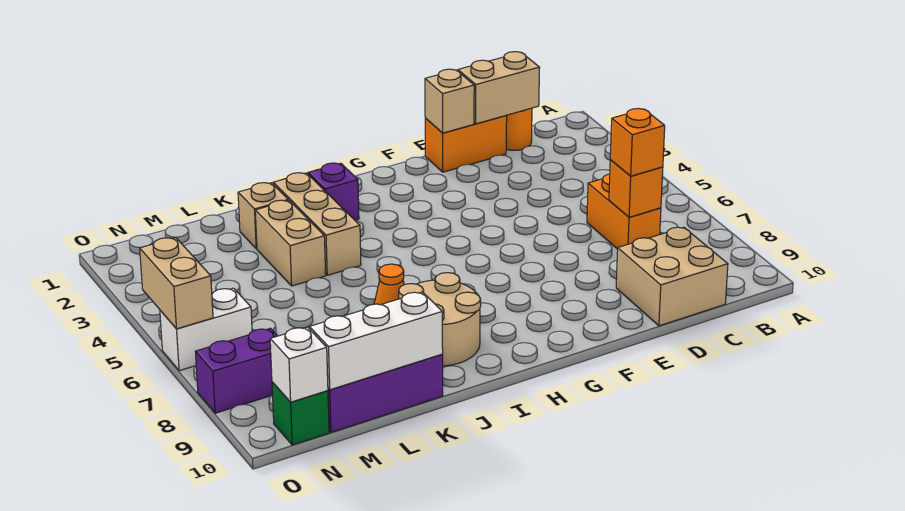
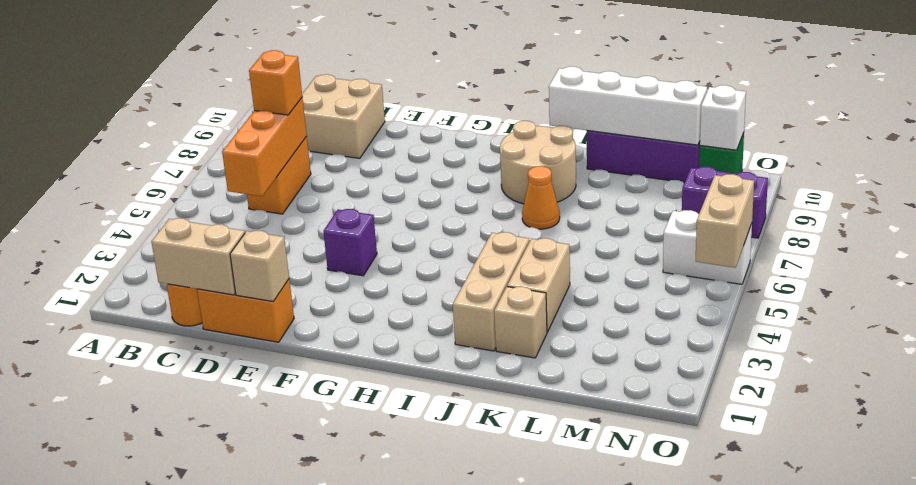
orange brick C7 level 2 -> orange brick C5:C7 level 2
purple brick I2 level 1 -> purple brick F4 level 1
white brick K10:M10 level 2 -> white brick J10:M10 level 2

